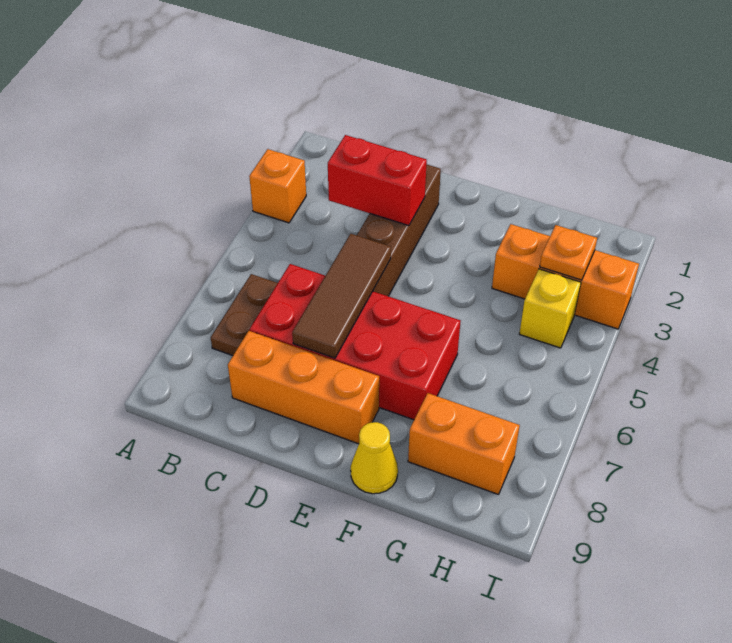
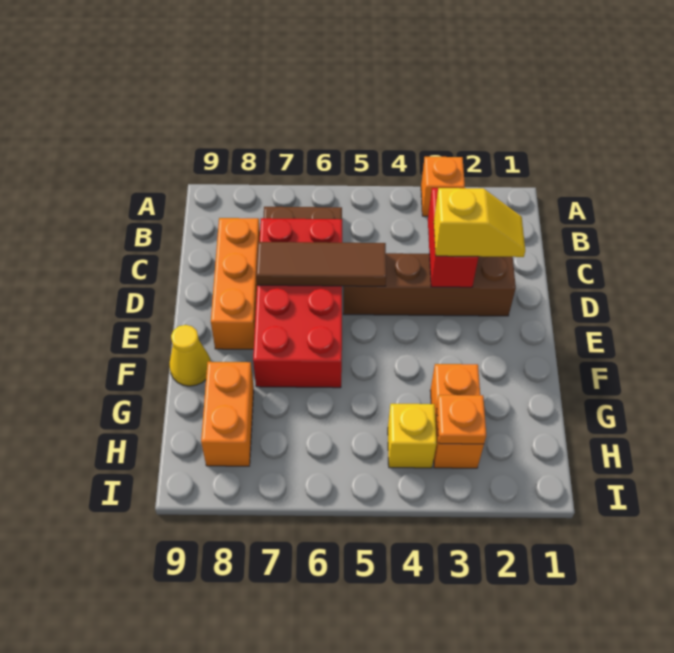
none -> yellow slope D2:D3 level 3 top 3
orange brick G3:I3 level 1 -> orange brick G3:H3 level 1

